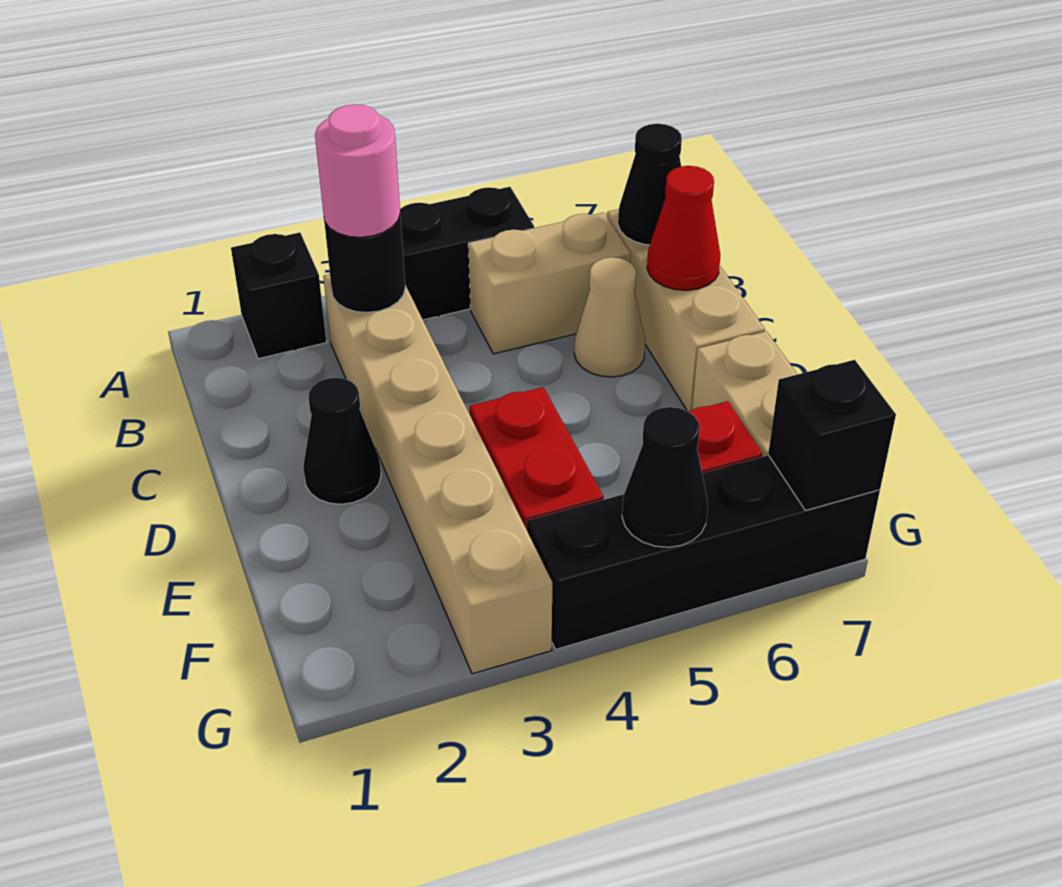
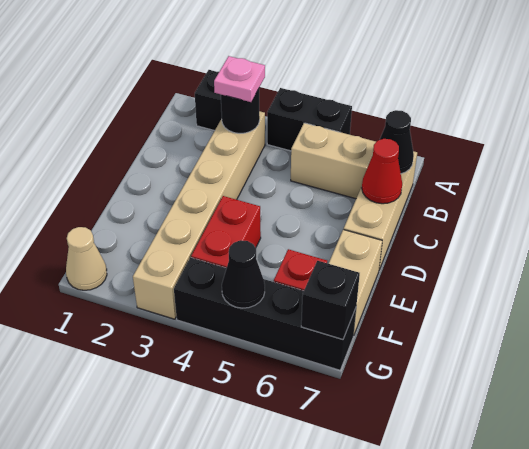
pink round brick B3 level 3 -> pink plate B3 level 3
tan cone C6 level 1 -> tan cone G1 level 1
black cone D2 level 1 -> none

